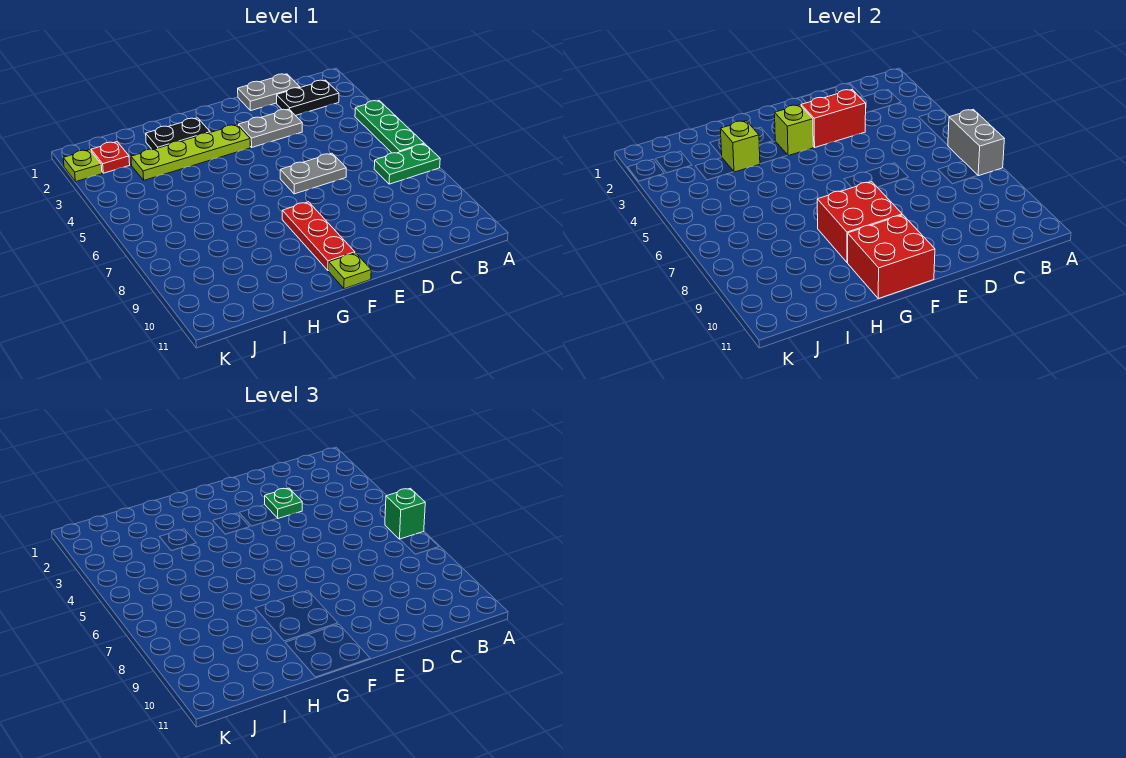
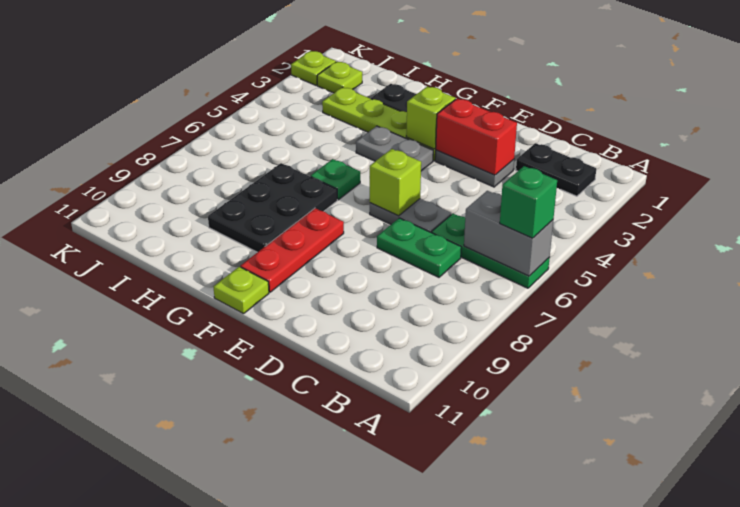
green plate A4:A6 level 1 -> green plate A6:C6 level 1
grey brick A6:A7 level 2 -> grey brick A6:B6 level 2
green plate A7:B7 level 1 -> green plate C7:D7 level 1
grey plate C1:D1 level 1 -> grey plate F4:G4 level 1
green plate D3 level 3 -> green plate G6 level 1
red brick F8:G9 level 2 -> none
red brick F10:G11 level 2 -> none
none -> black plate G7:H9 level 1
lime brick H3 level 2 -> lime brick E6 level 2
red plate J2 level 1 -> lime plate J2 level 1

